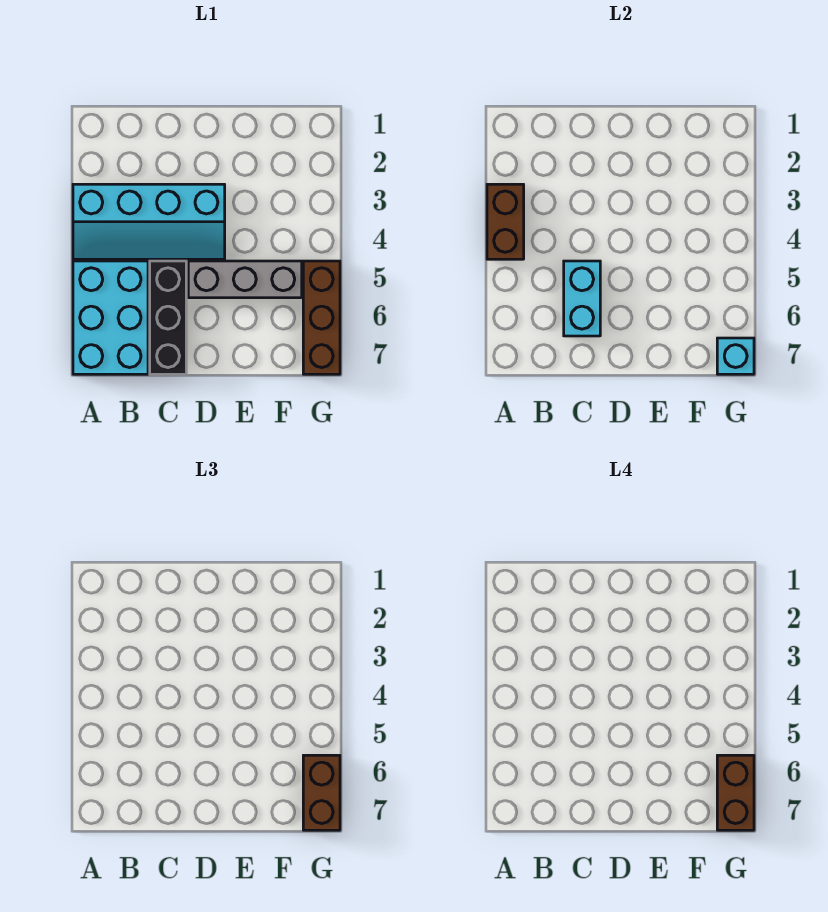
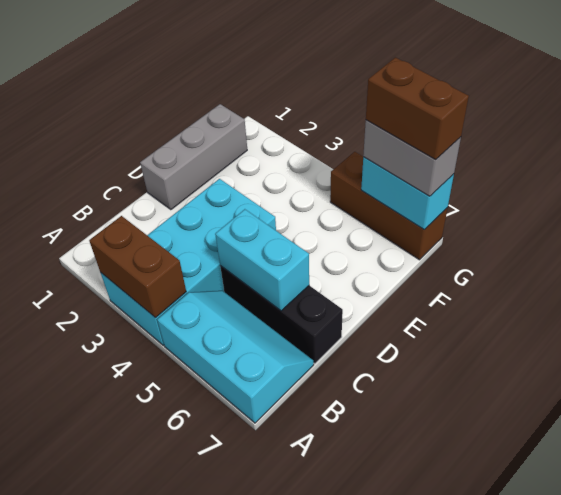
cyan slope A3:D4 level 1 top 3 -> cyan brick A3:D4 level 1
cyan brick A5:B7 level 1 -> cyan slope A5:B7 level 1 top A
grey brick D5:F5 level 1 -> grey brick D1:F1 level 1
brown brick G6:G7 level 3 -> grey brick G6:G7 level 3
cyan brick G7 level 2 -> cyan brick G6:G7 level 2

